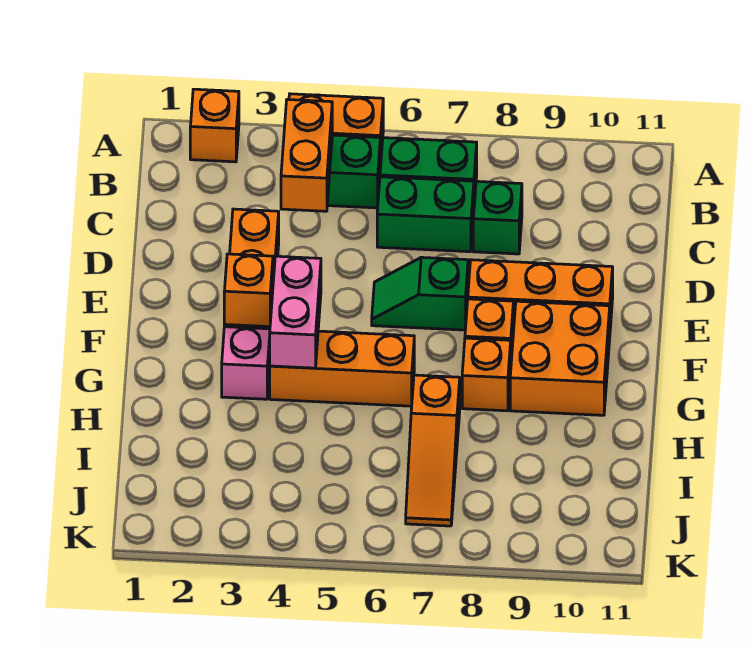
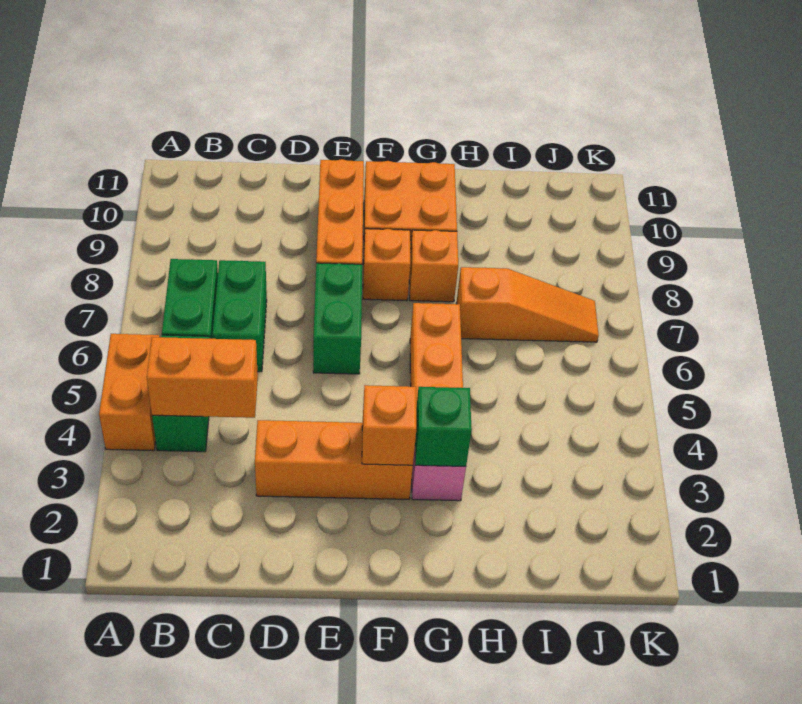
orange brick A2 level 1 -> none
green brick C8 level 1 -> green brick G3 level 2
green slope E6:E7 level 1 top 7 -> green brick E6:E7 level 1
pink brick F4:G4 level 2 -> none

